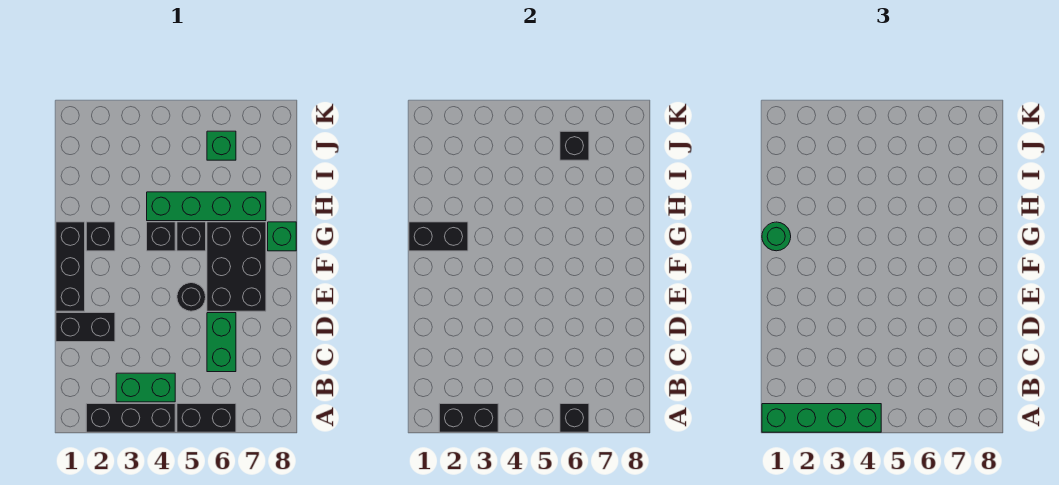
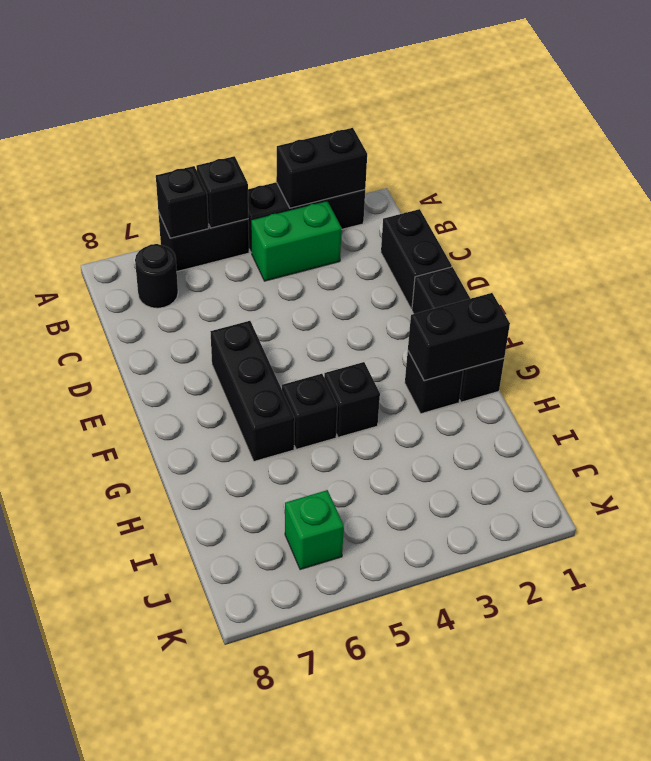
green brick A1:A4 level 3 -> none
green brick C6:D6 level 1 -> none
black brick D1:D2 level 1 -> black brick C1:D1 level 1
black round brick E5 level 1 -> black round brick B7 level 1
black brick E6:G7 level 1 -> black brick E6:G6 level 1
green round brick G1 level 3 -> none
green brick G8 level 1 -> none
green brick H4:H7 level 1 -> none
black brick J6 level 2 -> black brick A5 level 2

